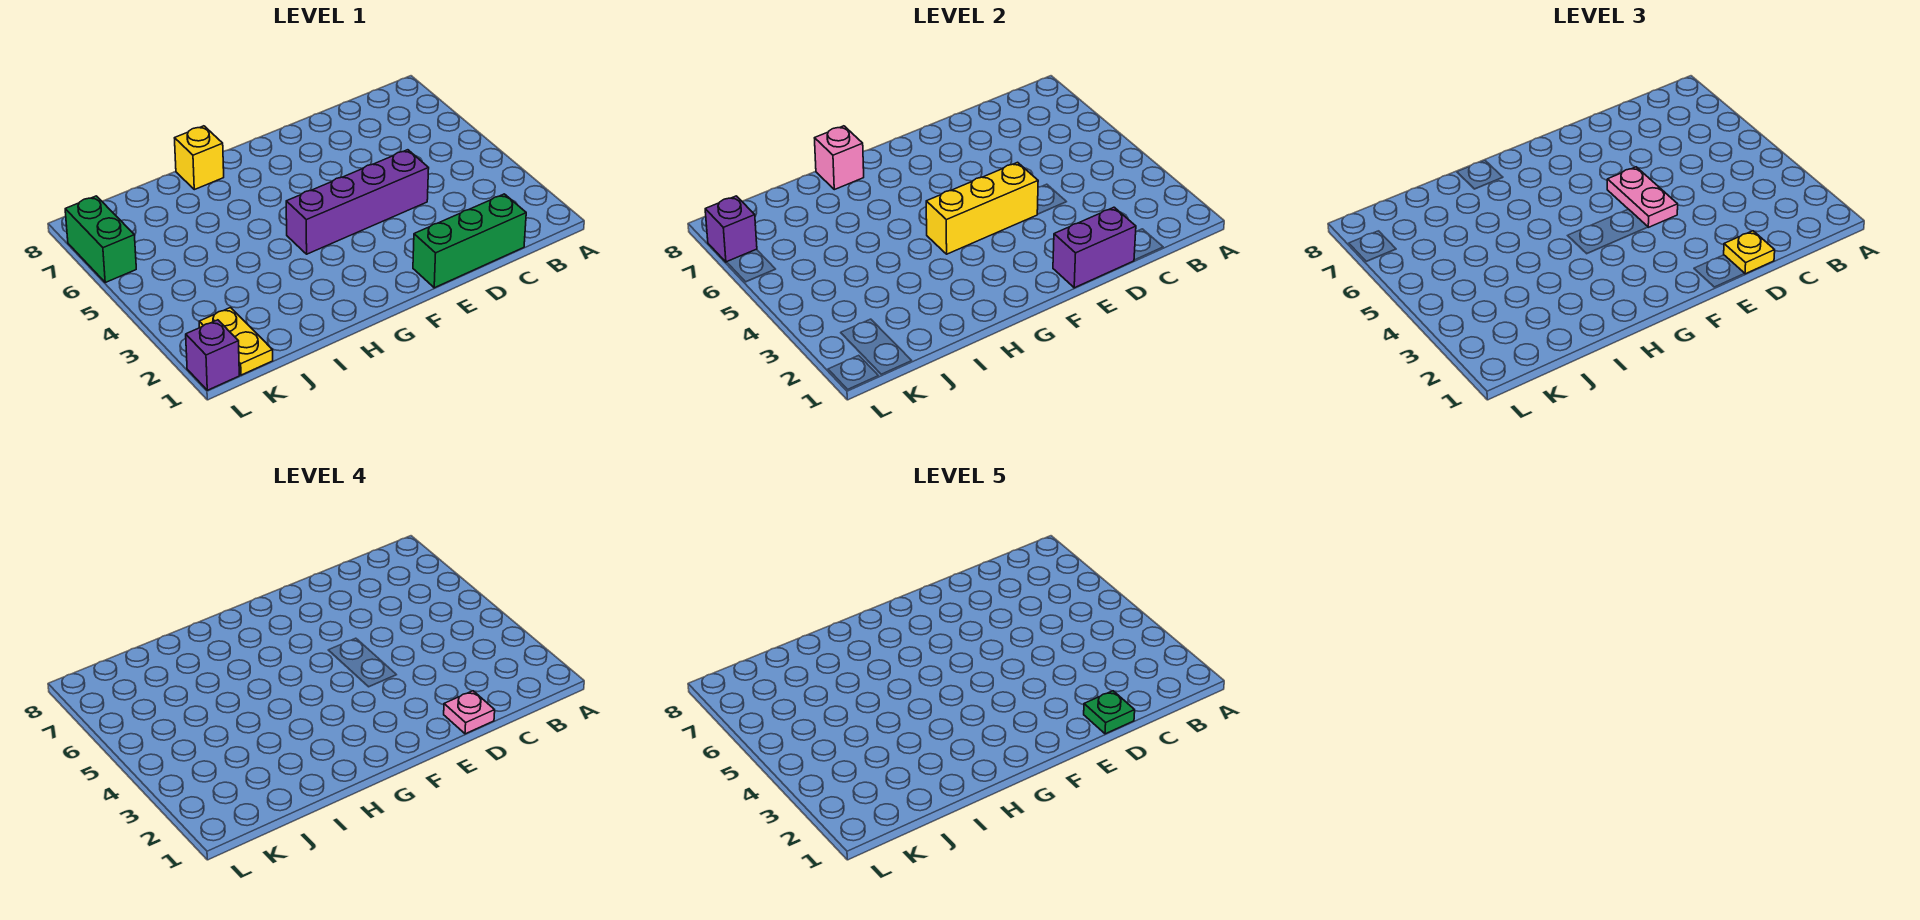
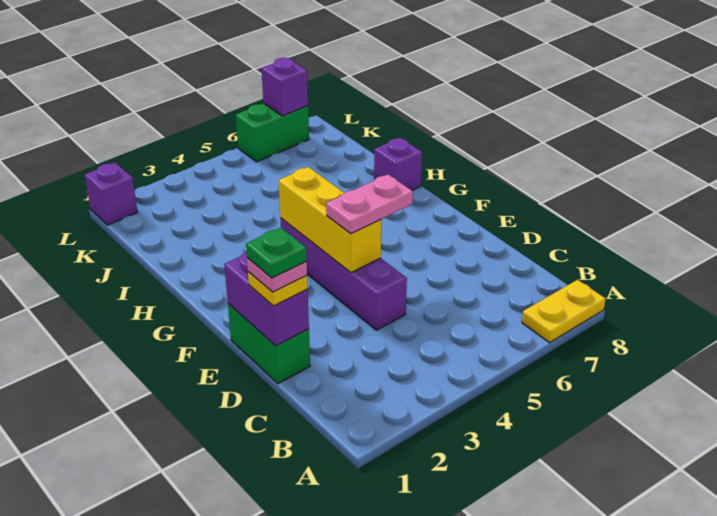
green brick C1:E1 level 1 -> green brick D1:E1 level 1
yellow brick H8 level 1 -> purple brick H8 level 1
pink brick H8 level 2 -> none
yellow plate K1:K2 level 1 -> yellow plate A7:A8 level 1

